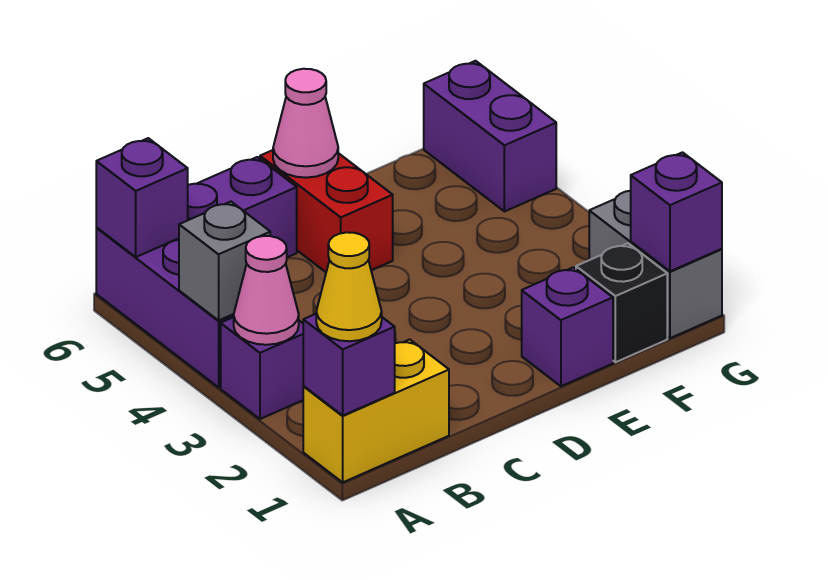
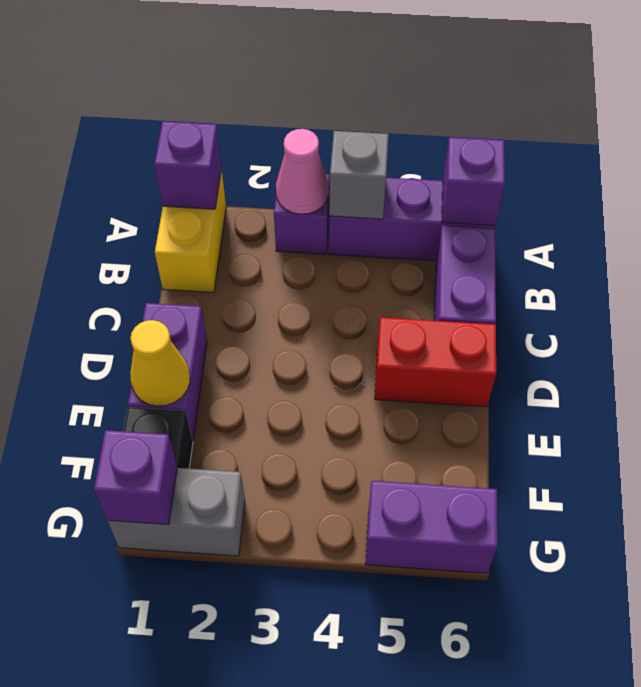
yellow cone A1 level 3 -> yellow cone E1 level 2
pink cone D6 level 2 -> none
purple brick E1 level 1 -> purple brick D1:E1 level 1

